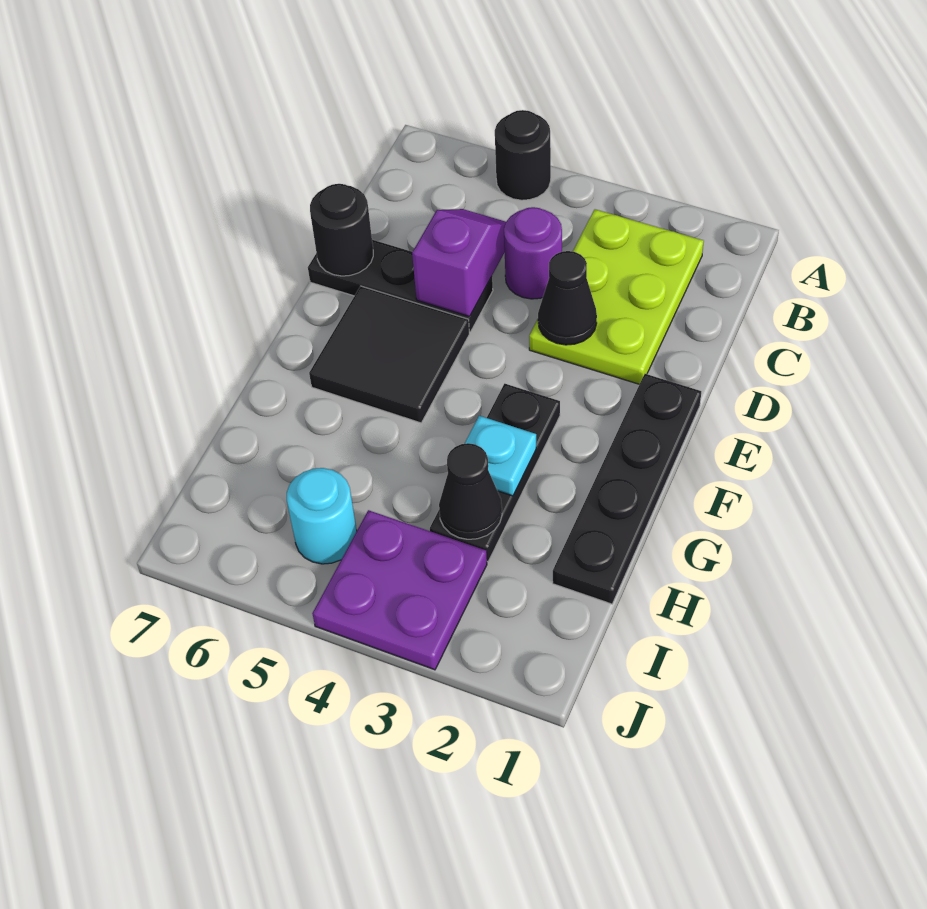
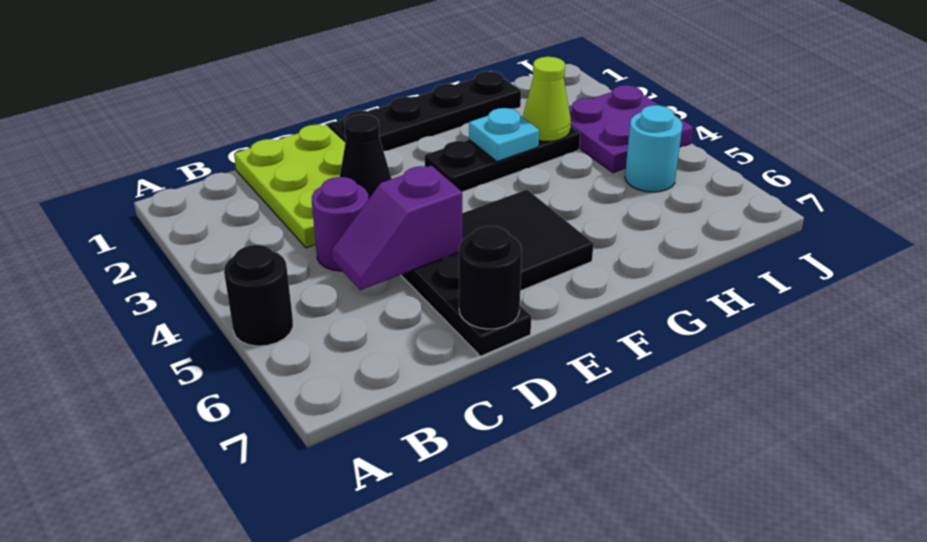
lime plate B2:D3 level 1 -> lime plate C1:D3 level 1
black cone H3 level 2 -> lime cone H3 level 2

